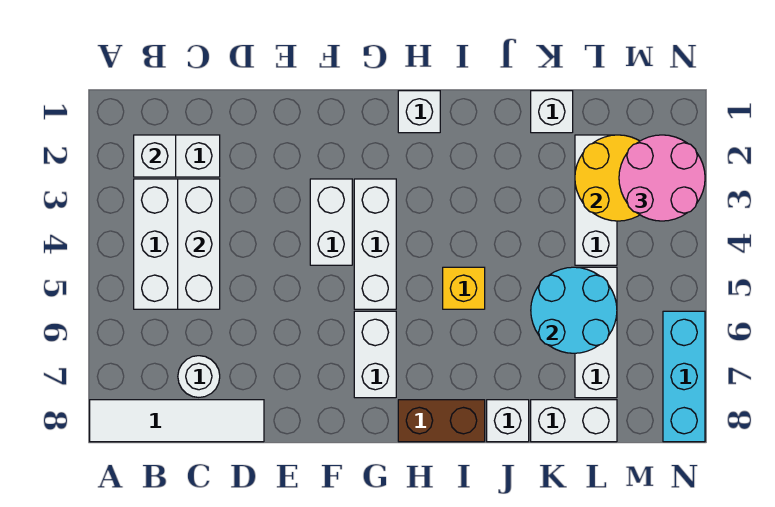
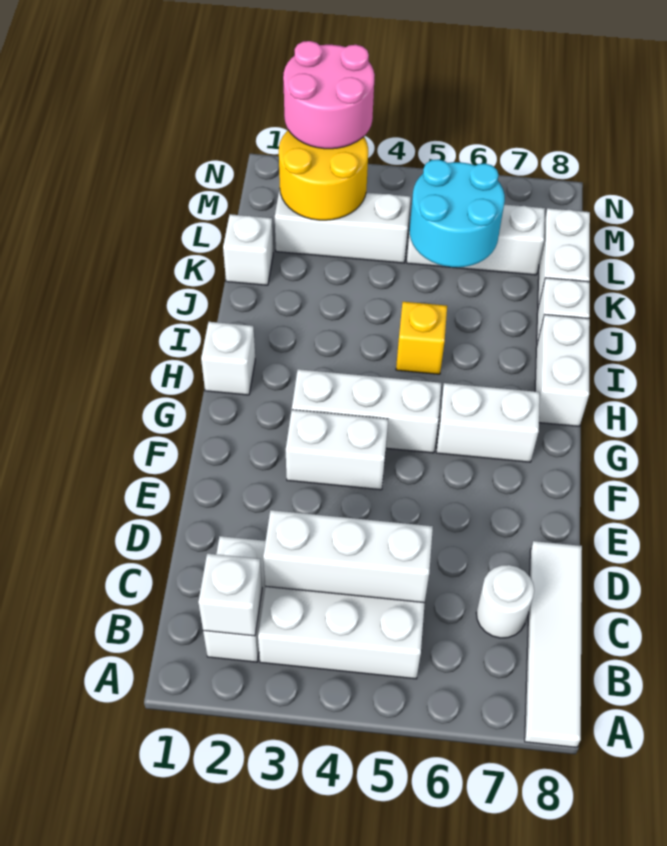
brown brick H8:I8 level 1 -> white brick H8:I8 level 1
cyan brick N6:N8 level 1 -> none

